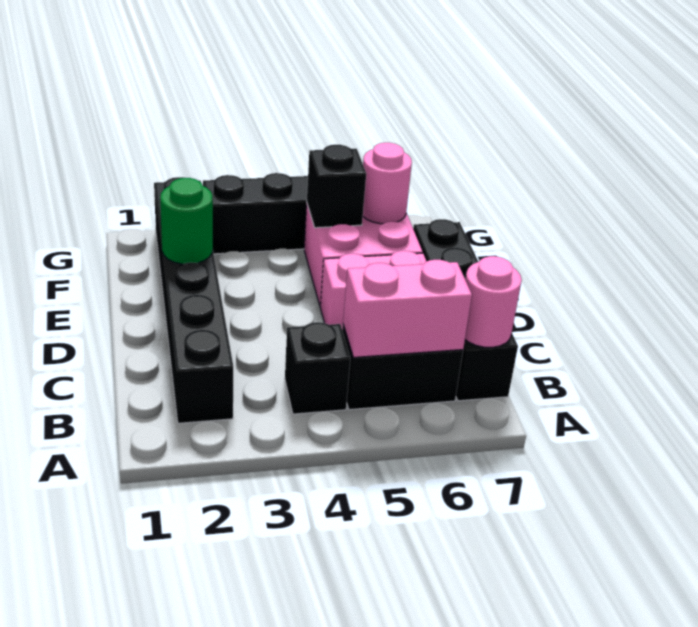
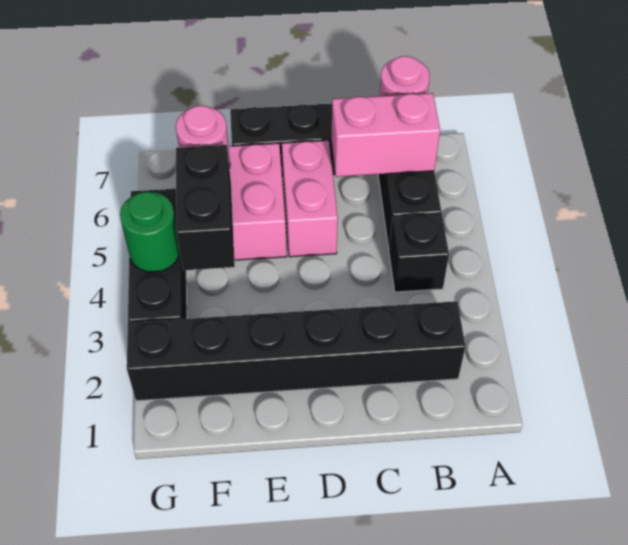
pink brick B5:B6 level 2 -> pink brick B6:C6 level 2
green round brick E2 level 2 -> green round brick G4 level 2
black brick F5 level 2 -> black brick F4:F5 level 2

